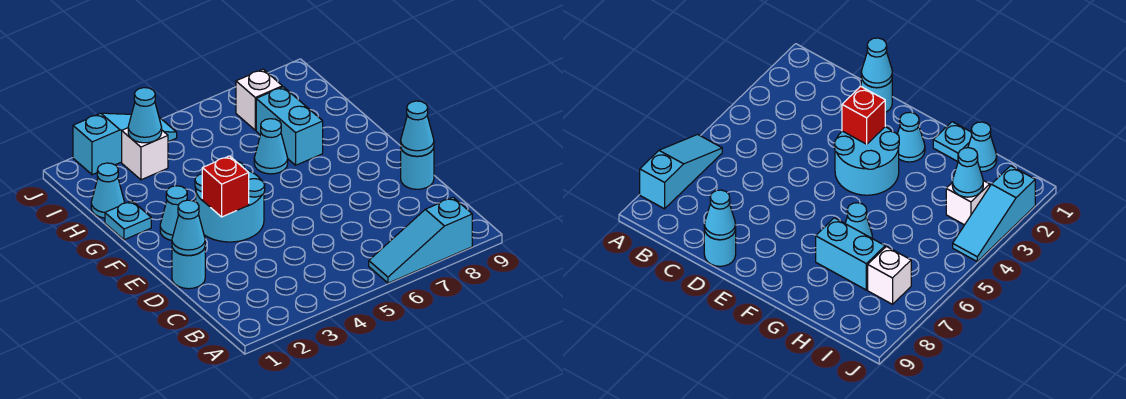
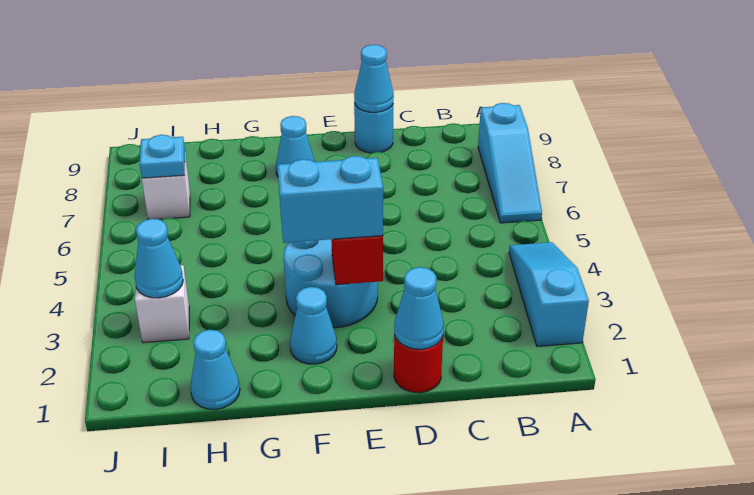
cyan round brick D1 level 1 -> red round brick D1 level 1
cyan plate G1 level 1 -> cyan plate I7 level 2
cyan cone G6 level 1 -> cyan cone F8 level 1
cyan brick G7:H7 level 1 -> cyan brick E3:F3 level 3
cyan slope J2:J4 level 1 top 2 -> cyan slope A2:A4 level 1 top 2

